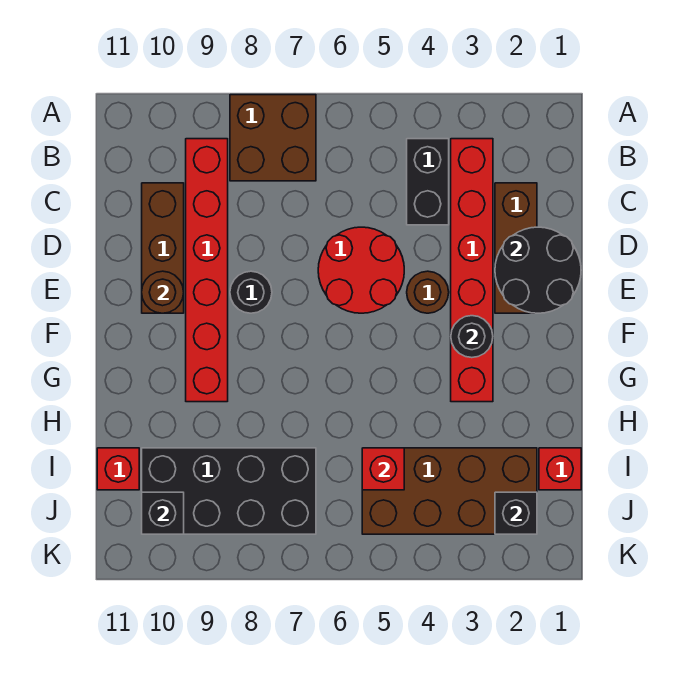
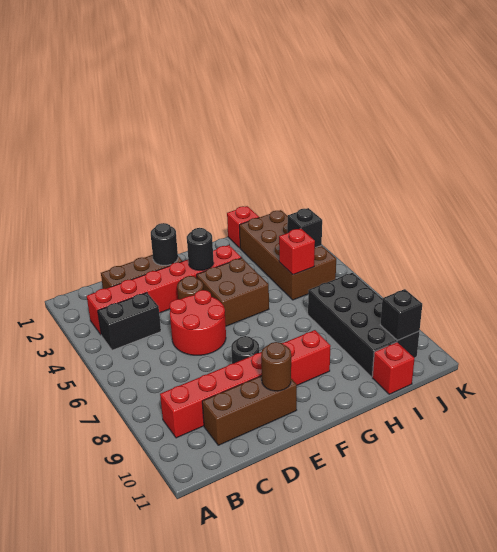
brown brick A7:B8 level 1 -> brown brick F4:G5 level 1
black round brick D1:E2 level 2 -> black round brick E2 level 2
black brick J2 level 2 -> black brick J4 level 2

